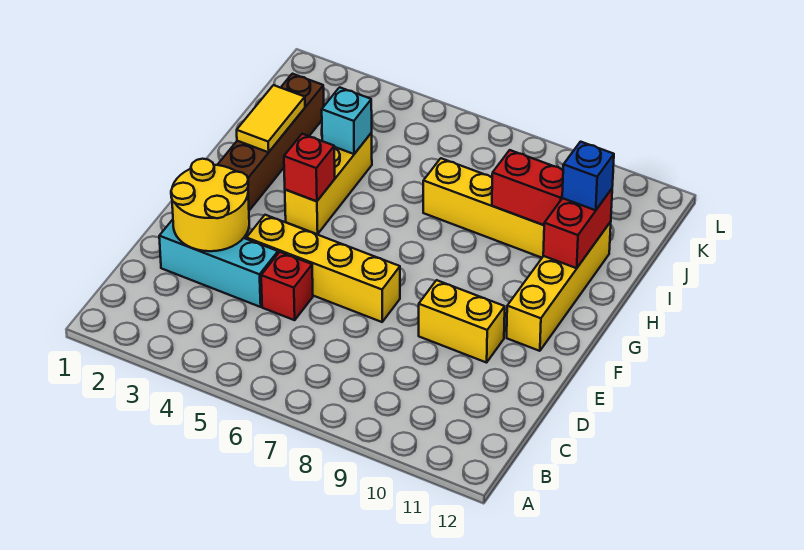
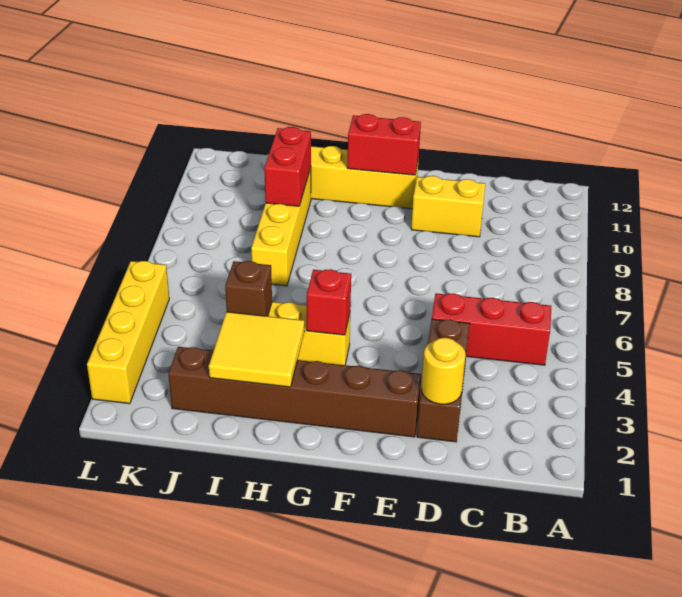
cyan brick D2:D4 level 1 -> brown brick D2:D4 level 1
yellow round brick D2:E3 level 2 -> yellow round brick D2 level 2
red brick D5 level 1 -> red brick B5:D5 level 1
yellow brick E4:E7 level 1 -> yellow brick L2:L5 level 1
yellow brick E9:E10 level 1 -> yellow brick D10:E10 level 1
yellow tile H2:I2 level 2 -> yellow tile H2:I3 level 2
red brick H11:I11 level 2 -> red brick F11:G11 level 2
cyan brick I4 level 2 -> brown brick I4 level 2
blue brick I11 level 3 -> none

